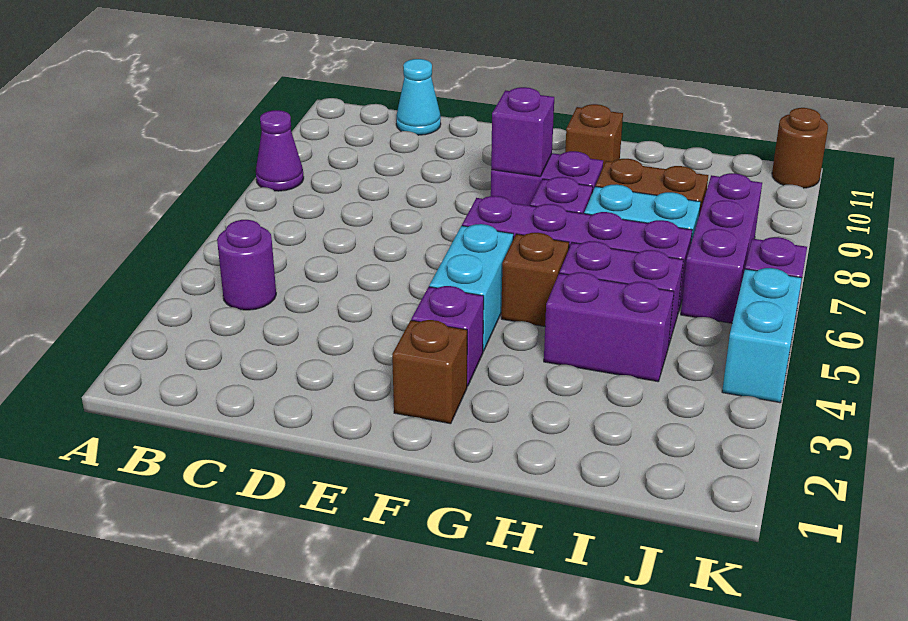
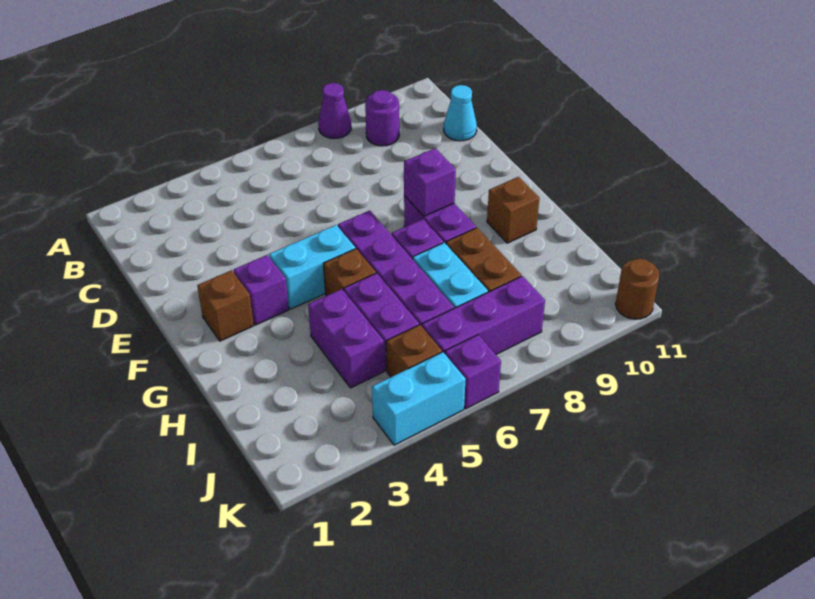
purple round brick B4 level 1 -> purple round brick B9 level 1
none -> brown brick J5 level 1

